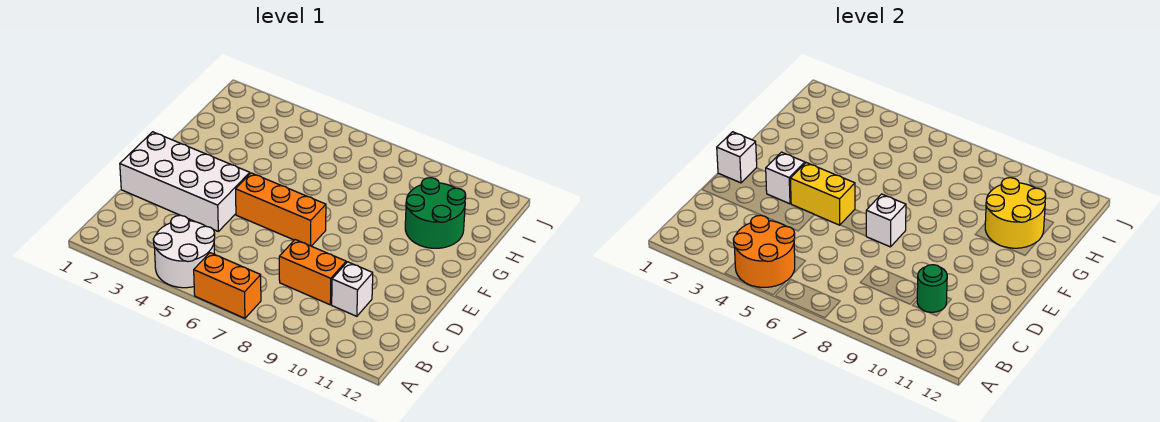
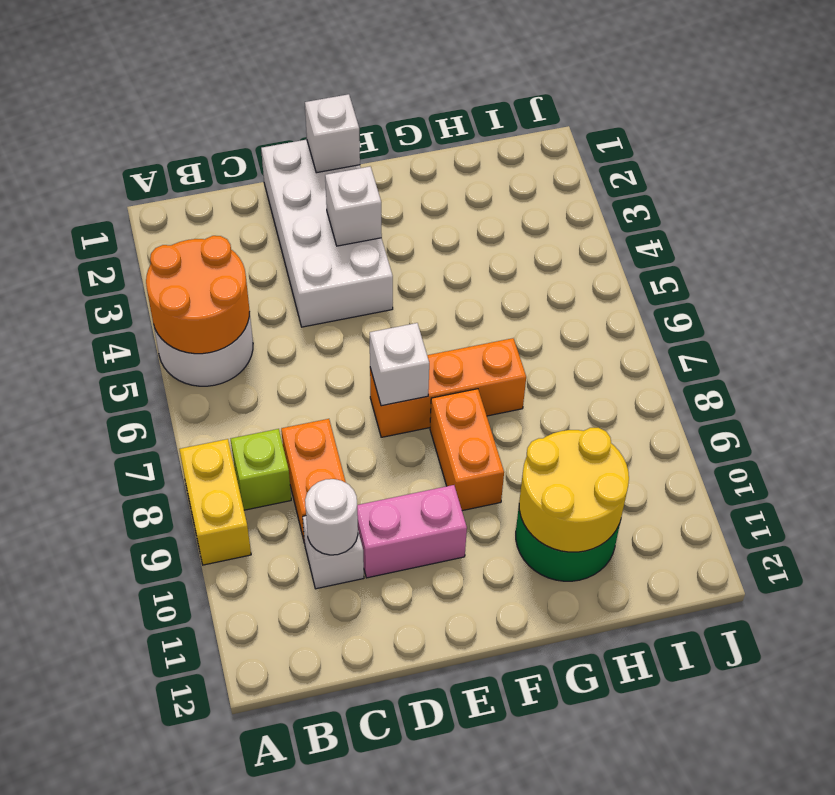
orange brick A6:A7 level 1 -> orange brick F8:F9 level 1
none -> lime brick B8 level 1
green round brick C10 level 2 -> white round brick C10 level 2
none -> pink brick D10:E10 level 1
yellow brick E4:E5 level 2 -> yellow brick A8:A9 level 1
orange brick E5:E7 level 1 -> orange brick E7:G7 level 1

